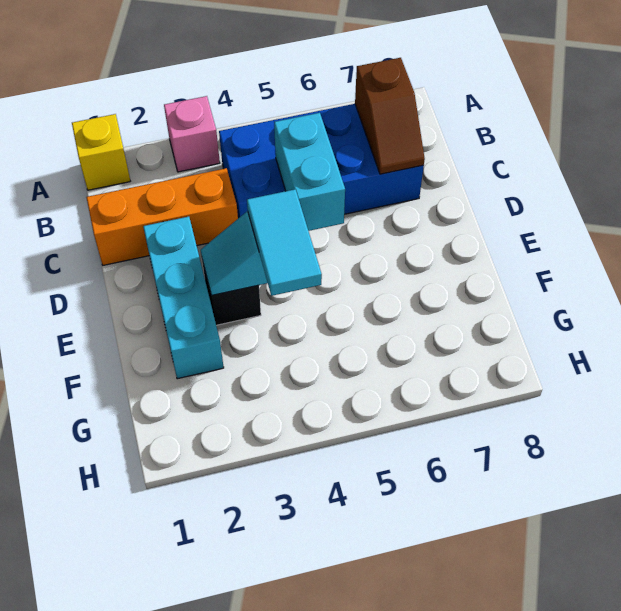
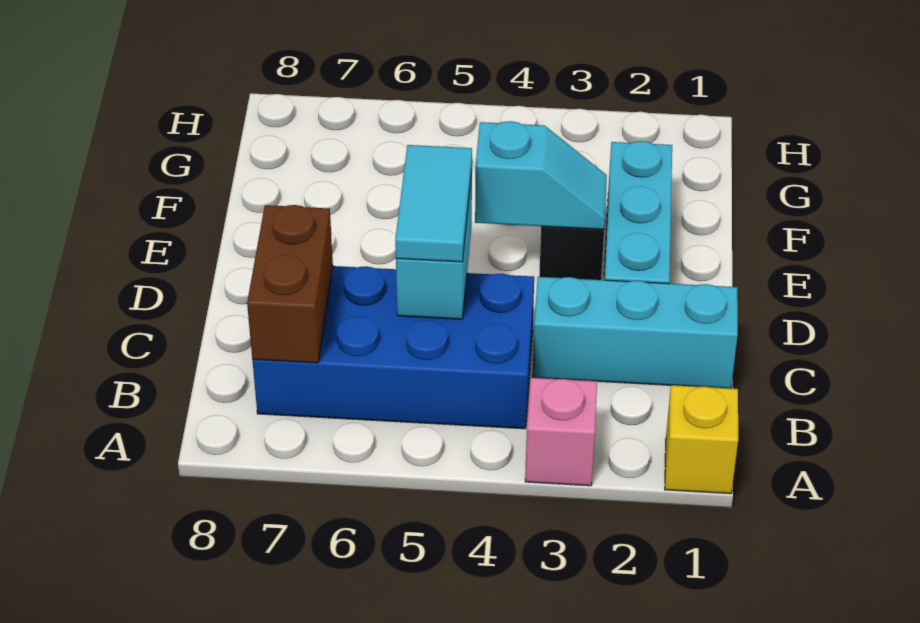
brown slope B7:C7 level 2 top B -> brown brick B7:C7 level 2
orange brick C1:C3 level 1 -> cyan brick C1:C3 level 1
cyan tile E4:F4 level 3 -> cyan tile C5:D5 level 3

